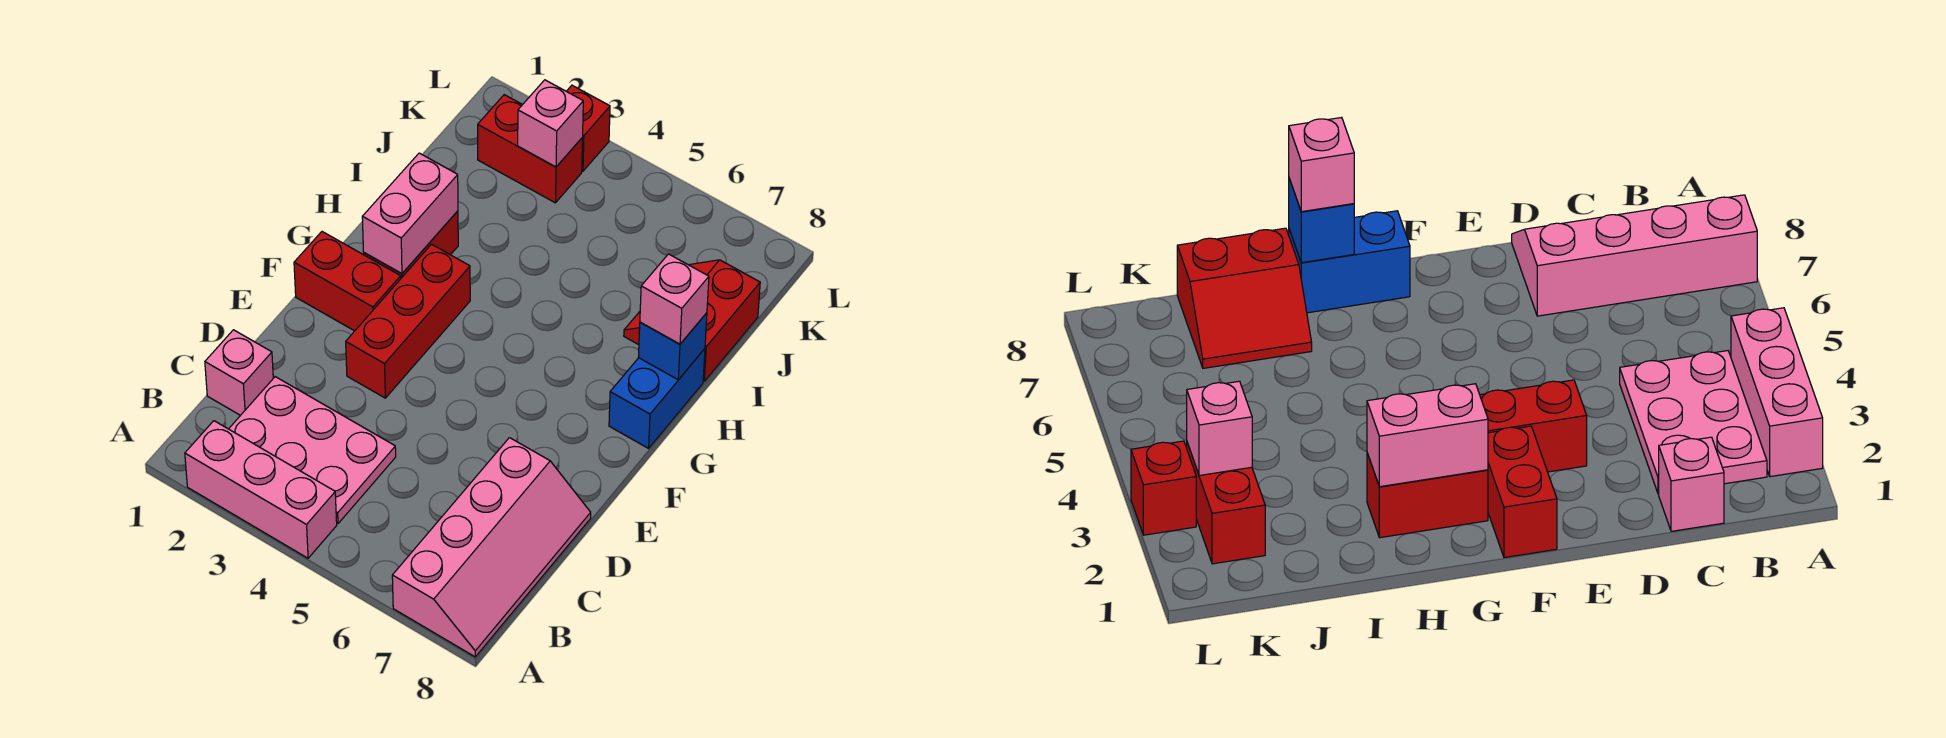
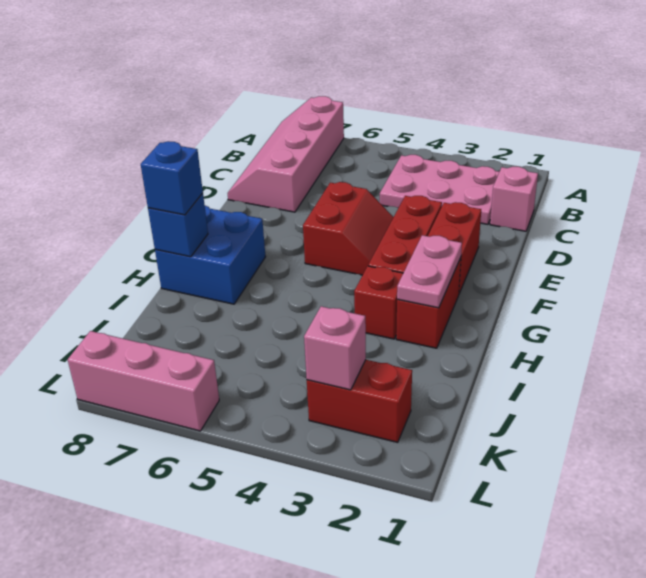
pink brick A2:A4 level 1 -> pink brick L6:L8 level 1
red brick F1:F2 level 1 -> red brick E2:F2 level 1
pink brick G2:H2 level 2 -> pink plate G2:H2 level 2
blue brick G8:H8 level 1 -> blue brick G7:H8 level 1
pink brick H8 level 3 -> blue brick H8 level 3
red slope I7:J8 level 1 top 8 -> red slope E4:F5 level 1 top 5
red brick L3 level 1 -> red brick H3 level 1

